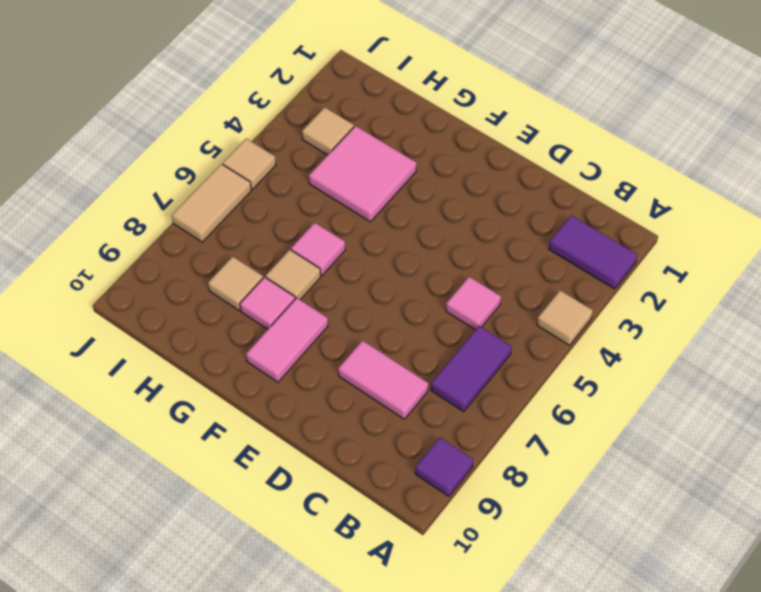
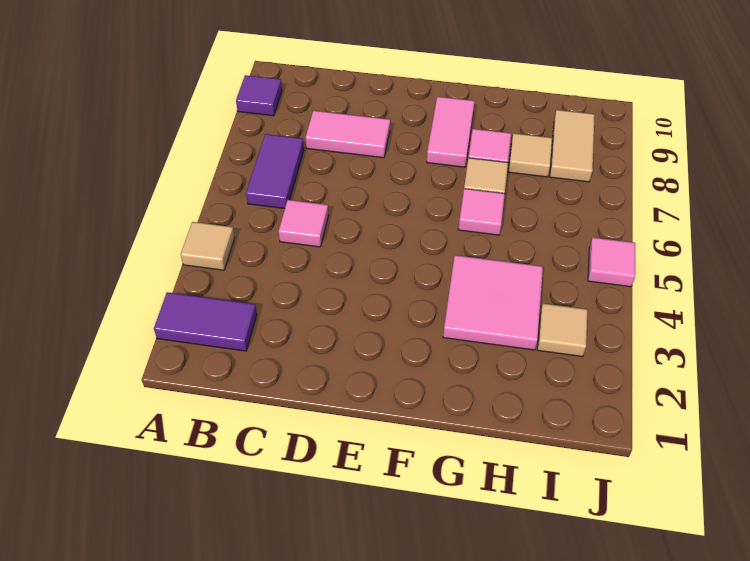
tan tile J5 level 1 -> pink tile J5 level 1
tan tile J6:J7 level 1 -> tan tile I8:I9 level 1

